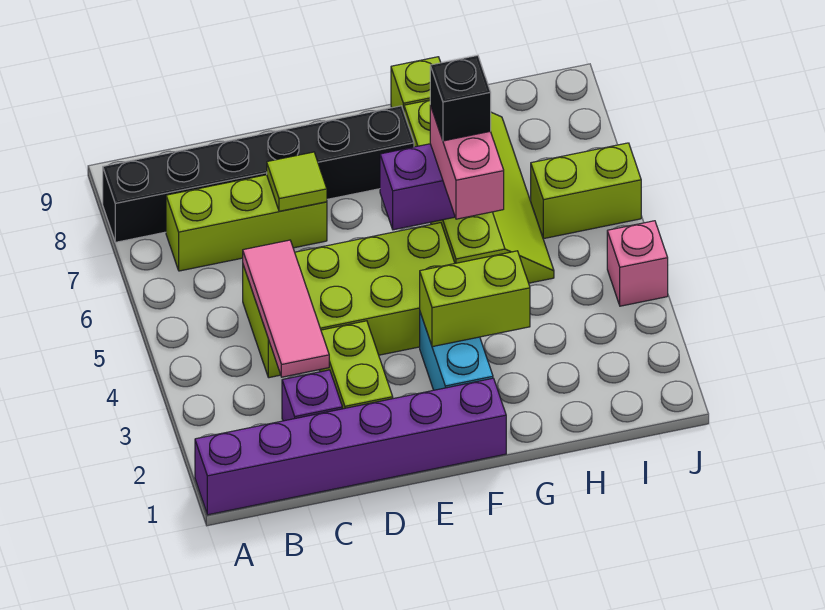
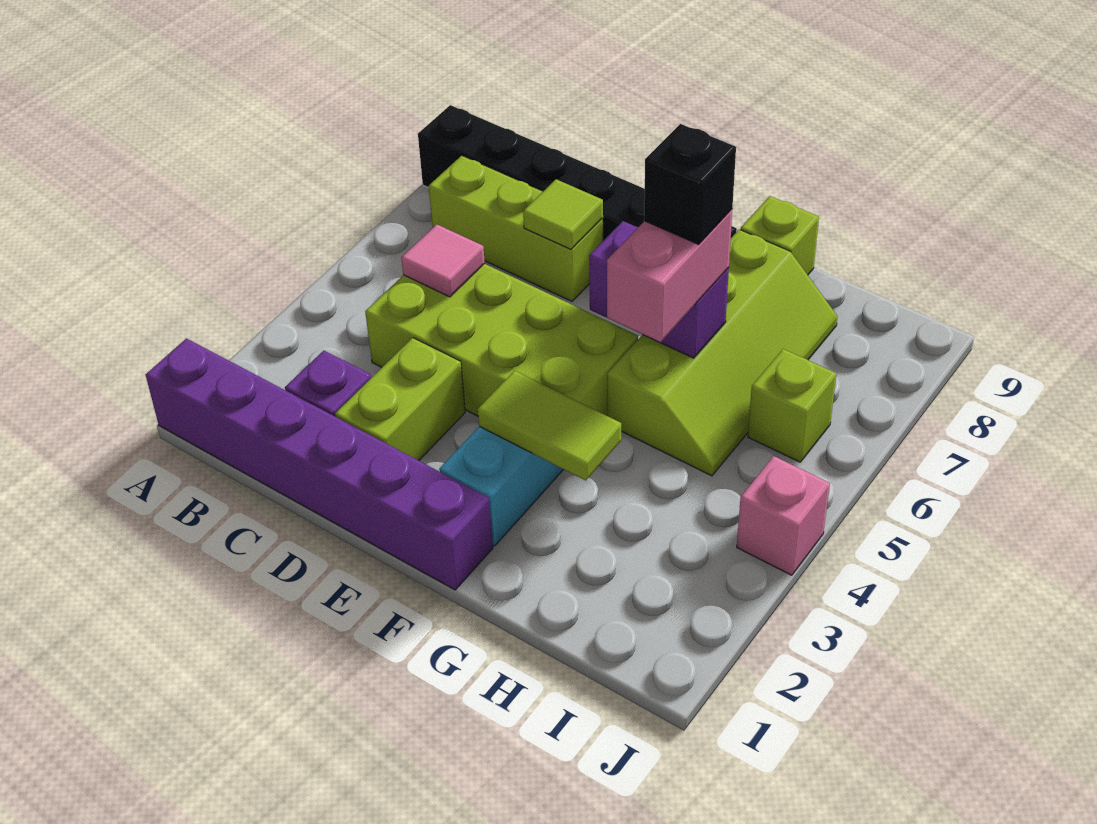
pink tile C3:C5 level 2 -> pink tile C5 level 2
lime brick F3:G3 level 2 -> lime tile F3:G3 level 2
lime brick I6:J6 level 1 -> lime brick I6 level 1

